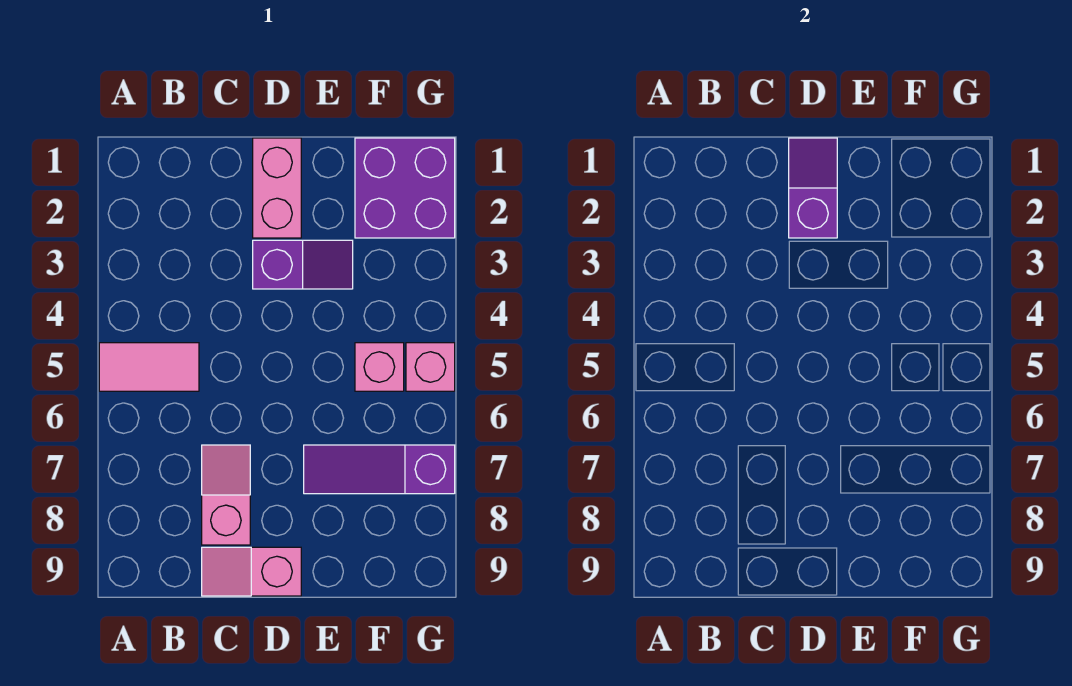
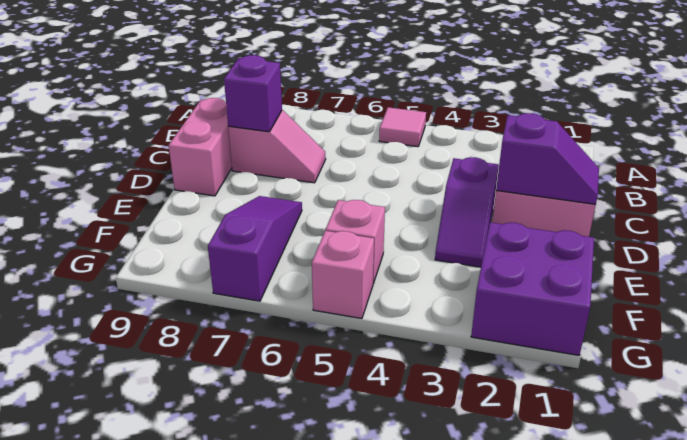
pink tile A5:B5 level 1 -> pink tile A5 level 1
none -> purple brick C8 level 2
pink slope C9:D9 level 1 top D -> pink brick C9:D9 level 1

